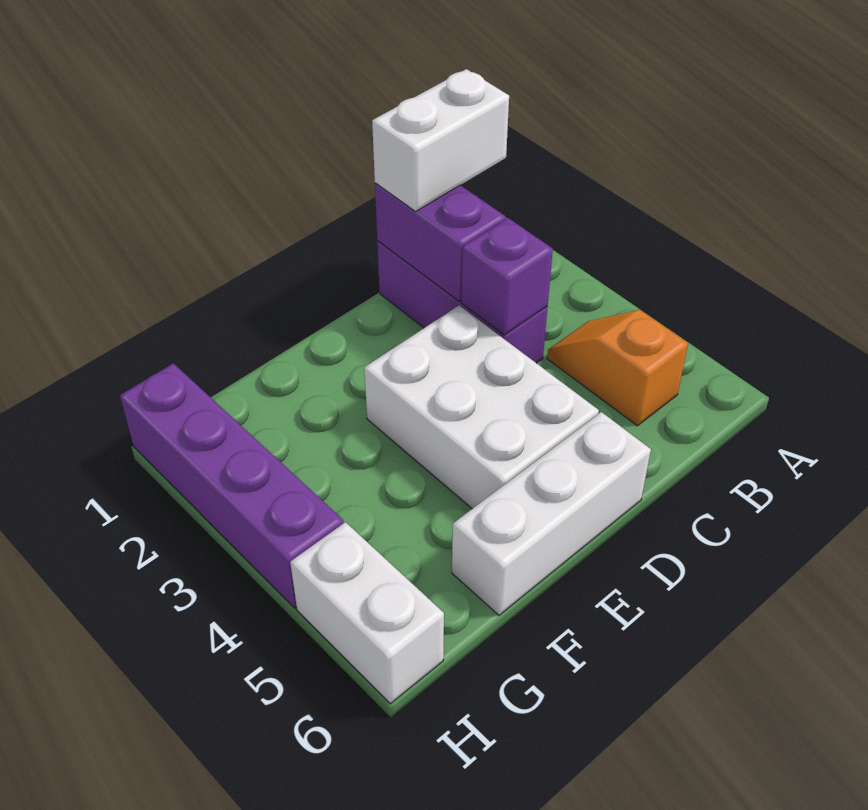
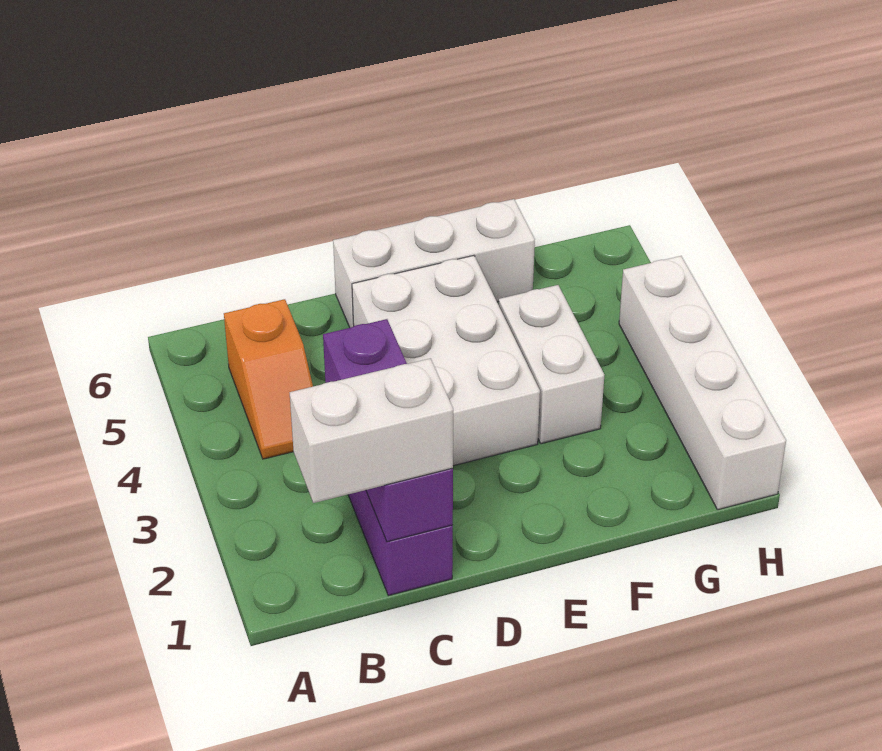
purple brick H1:H4 level 1 -> white brick H1:H4 level 1
white brick H5:H6 level 1 -> white brick F3:F4 level 1

